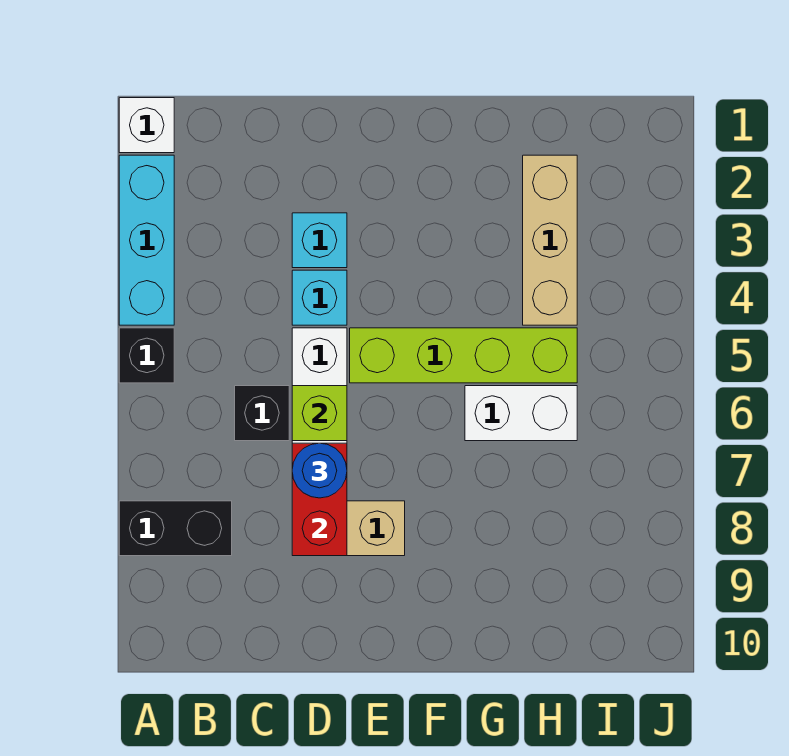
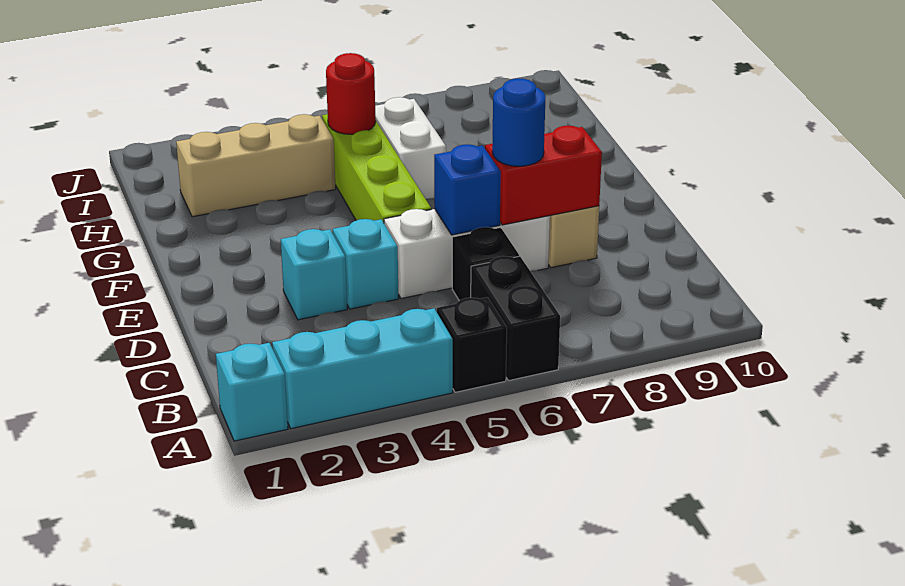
white brick A1 level 1 -> cyan brick A1 level 1
black brick A8:B8 level 1 -> black brick A6:B6 level 1
lime brick D6 level 2 -> blue brick D6 level 2
none -> red round brick H5 level 2

